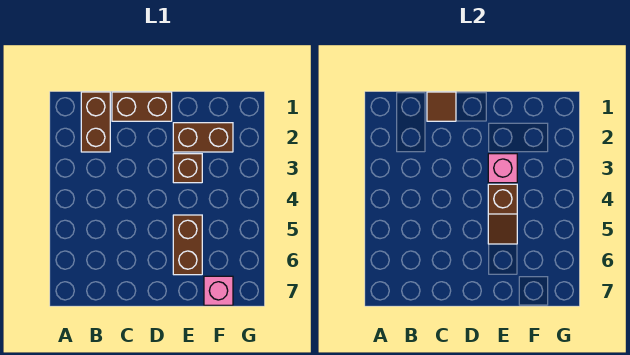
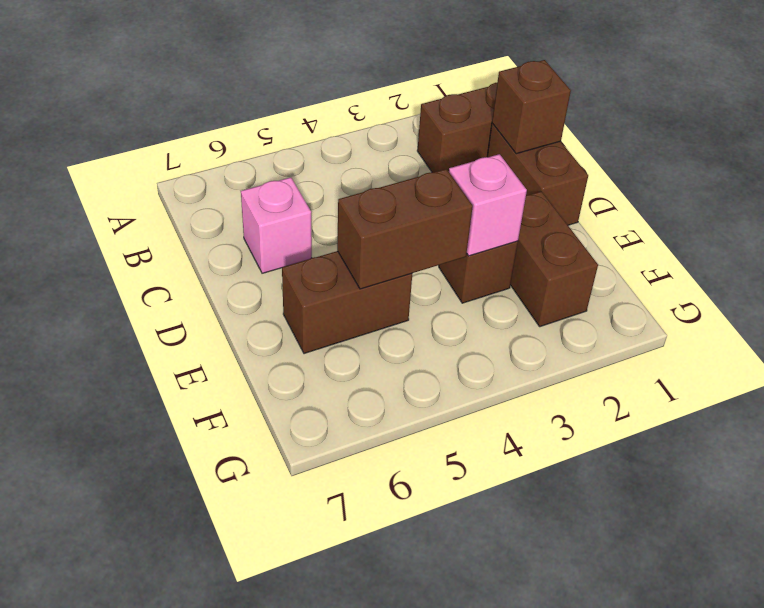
brown tile C1 level 2 -> brown brick C1 level 2
brown slope E4:E5 level 2 top 4 -> brown brick E4:E5 level 2
pink brick F7 level 1 -> pink brick C6 level 1

